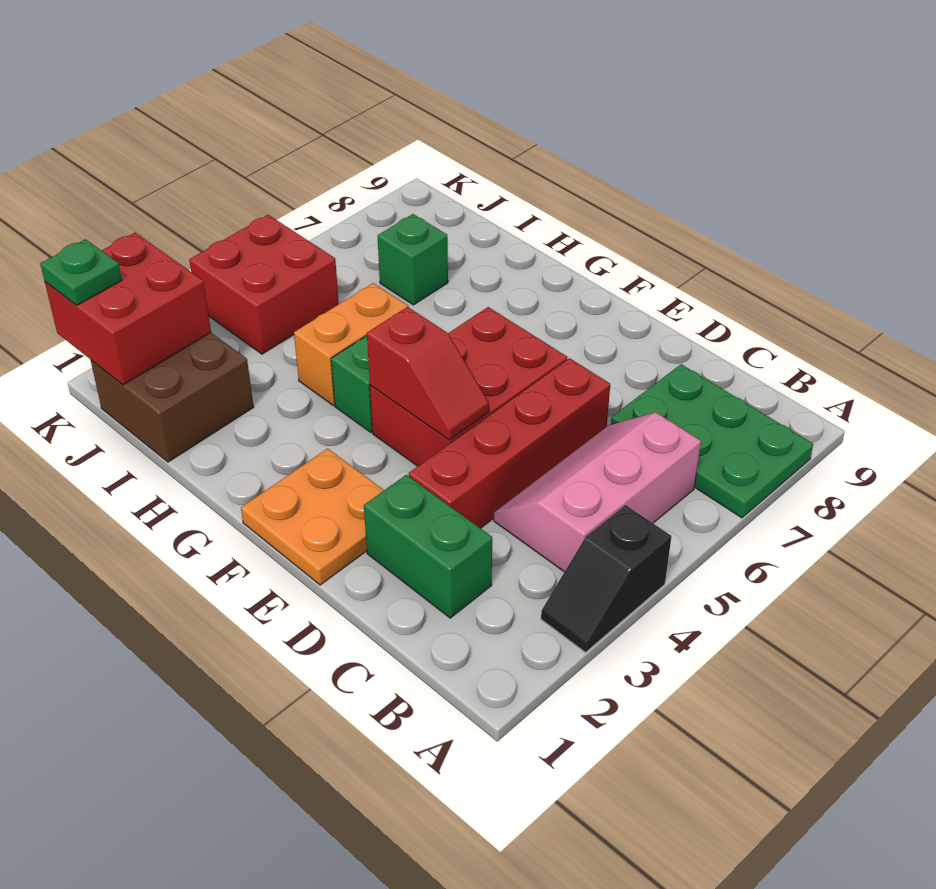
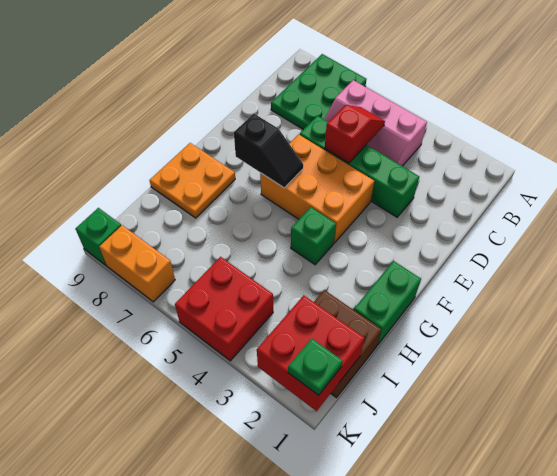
black slope A3:A4 level 1 top 4 -> black slope F6:F7 level 2 top 7
green brick C2:D2 level 1 -> green brick G1:H1 level 1
red brick D3:D6 level 1 -> green brick D3:D6 level 1
orange plate E1:F2 level 1 -> orange plate G8:H9 level 1
red brick E4:F6 level 1 -> orange brick E4:F6 level 1
red slope E4:F4 level 2 top F -> red slope C5:D5 level 2 top D
orange brick H4:H5 level 1 -> orange brick K7:K8 level 1
green brick I7 level 1 -> green brick K9 level 1

